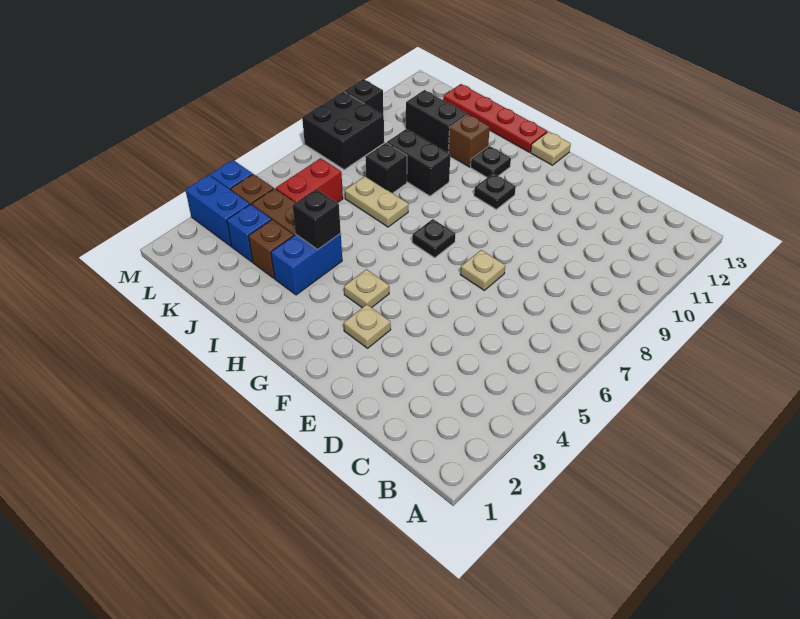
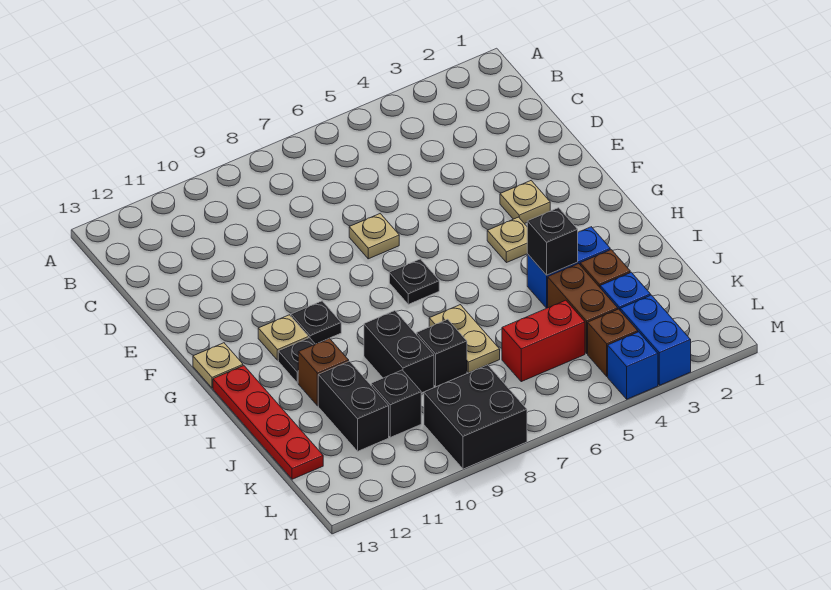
none -> tan plate G11 level 1
black brick M10 level 1 -> black brick K10 level 1

